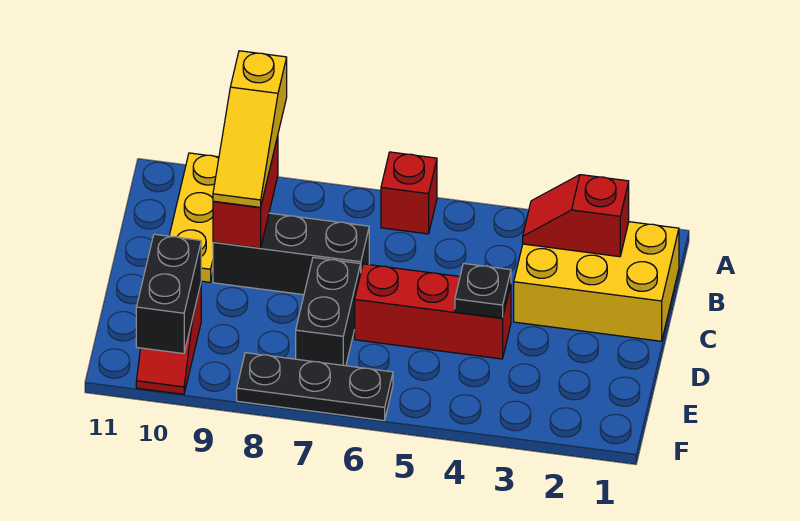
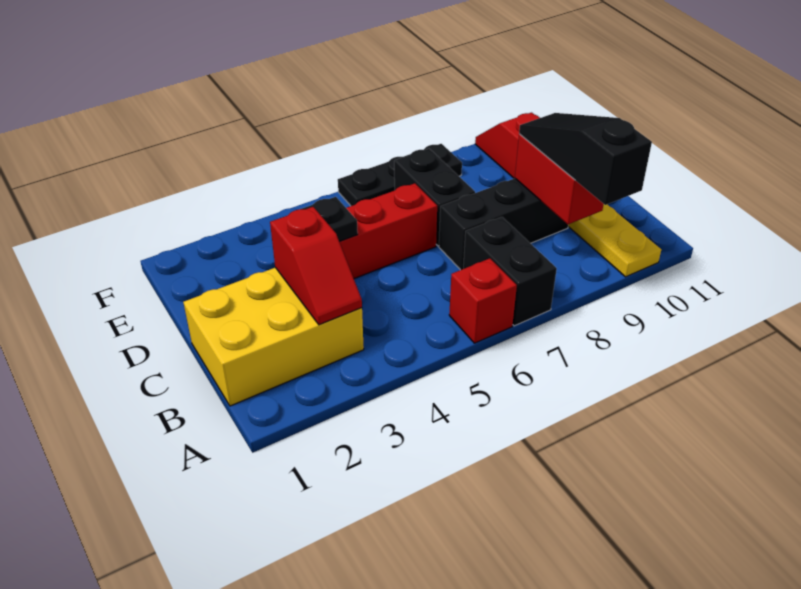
yellow slope A9:C9 level 3 top A -> black slope A9:C9 level 3 top A
red slope B2:B3 level 2 top 2 -> red slope B3:C3 level 2 top C
black brick E10:F10 level 2 -> black brick A7:B7 level 1

